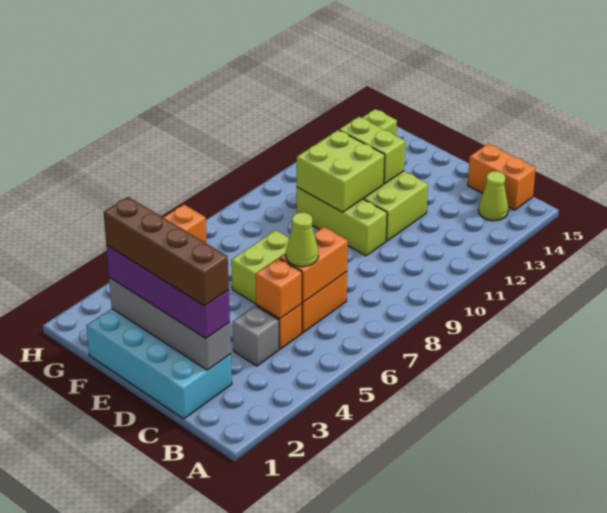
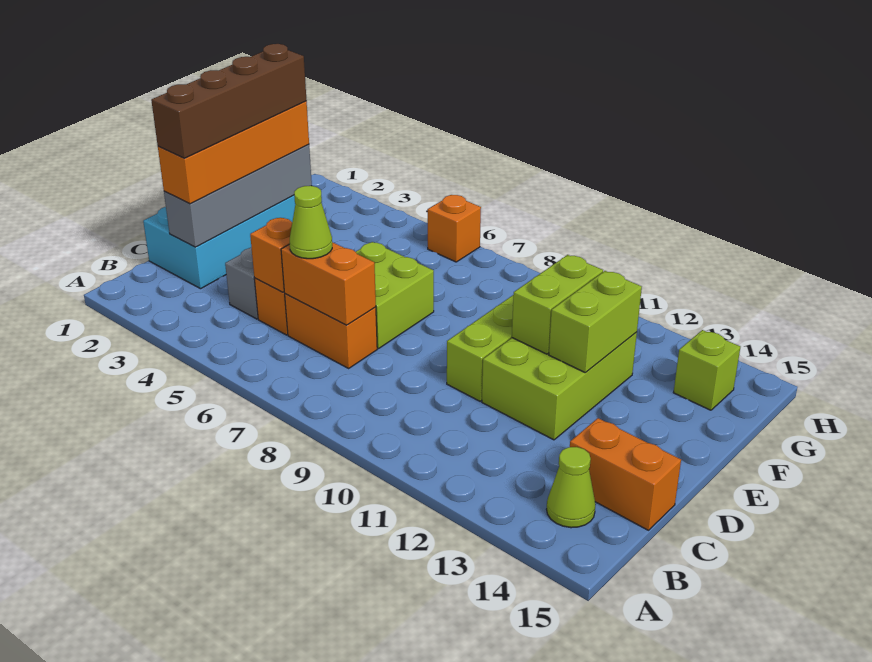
orange brick B15:C15 level 1 -> orange brick C14:C15 level 1
purple brick C2:F2 level 3 -> orange brick C2:F2 level 3
lime brick E10:F11 level 2 -> lime brick E11:F11 level 2

